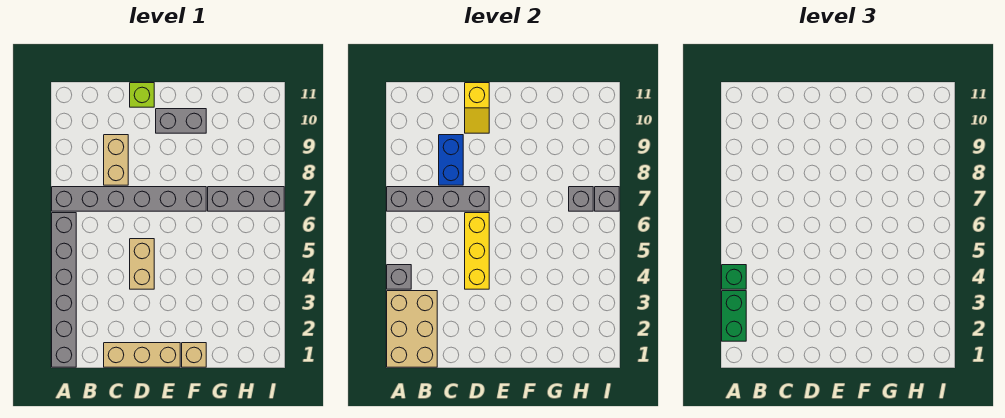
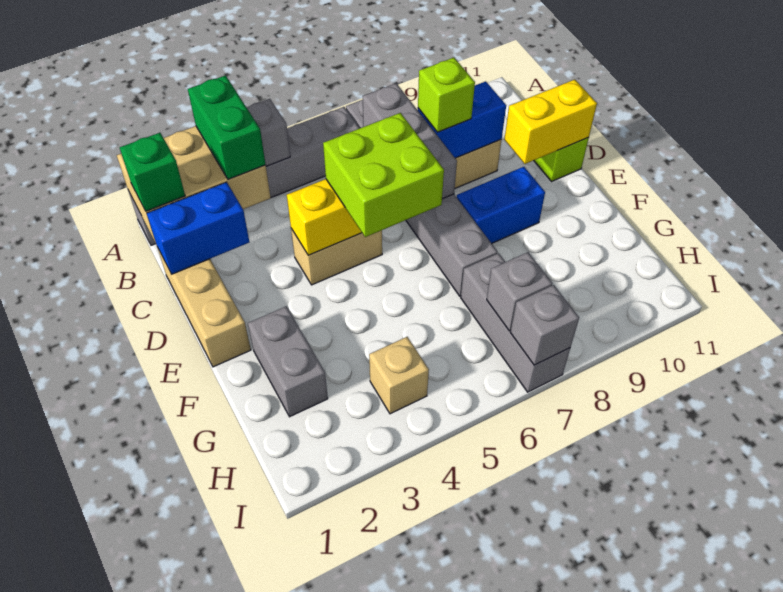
green brick A2:A3 level 3 -> green brick A3:B3 level 3
green brick A4 level 3 -> green brick B1 level 3
grey brick A7:D7 level 2 -> grey brick B7:D7 level 2
none -> blue brick C1:C2 level 2
none -> lime brick C8 level 3
none -> lime brick D5:E6 level 3
yellow slope D10:D11 level 2 top 11 -> yellow brick D10:D11 level 2
none -> blue brick E8:E9 level 1
grey brick E10:F10 level 1 -> grey brick F2:G2 level 1
tan brick F1 level 1 -> tan brick H4 level 1

